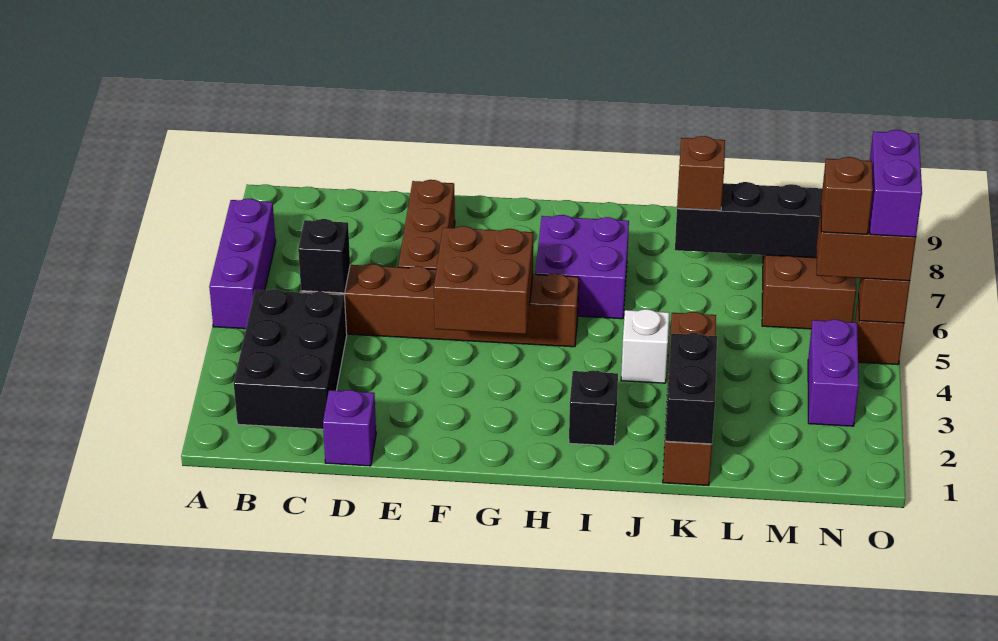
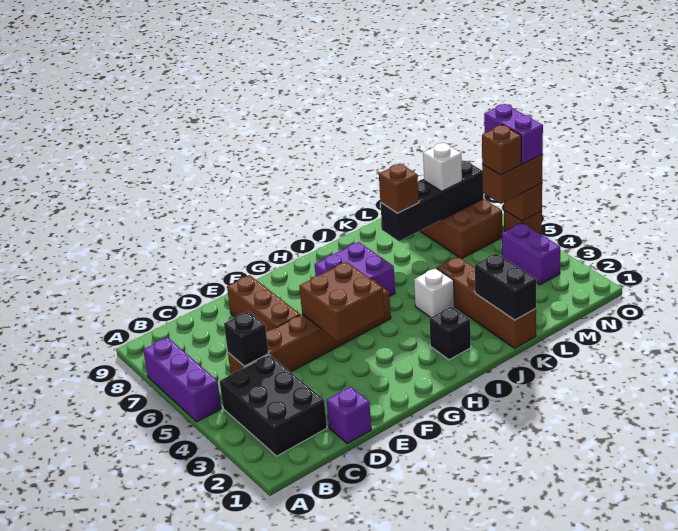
none -> white brick M7 level 3

